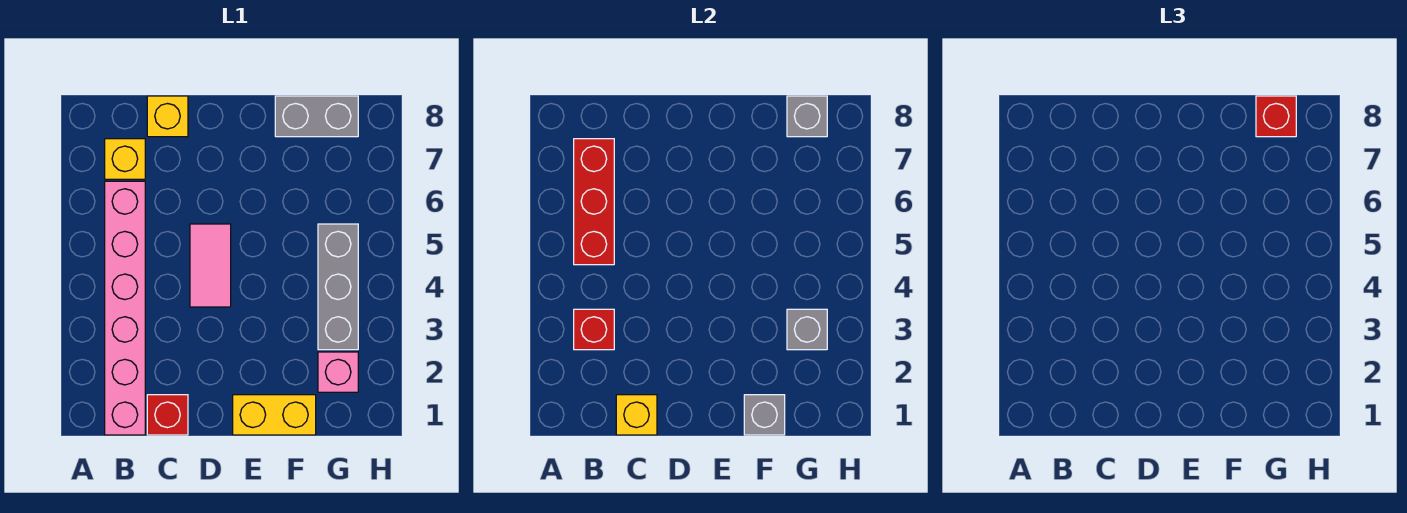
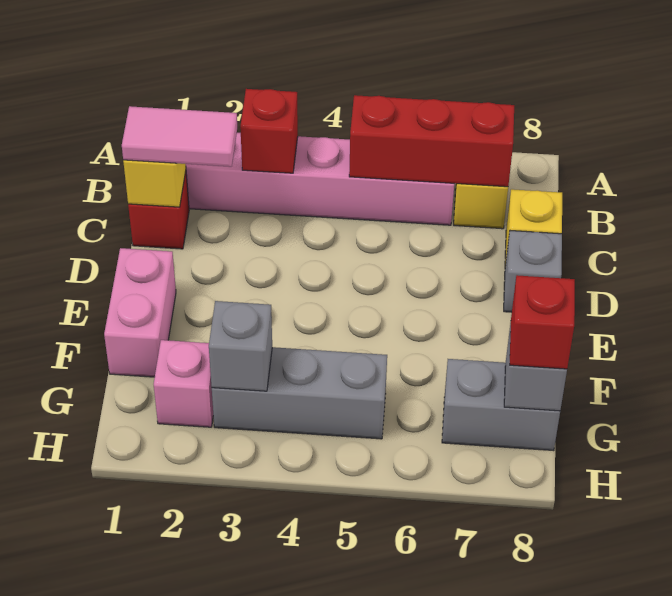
pink tile D4:D5 level 1 -> pink tile C1:C2 level 3
yellow brick E1:F1 level 1 -> pink brick E1:F1 level 1
grey brick F1 level 2 -> grey brick D8 level 1
grey brick F8:G8 level 1 -> grey brick G7:G8 level 1

